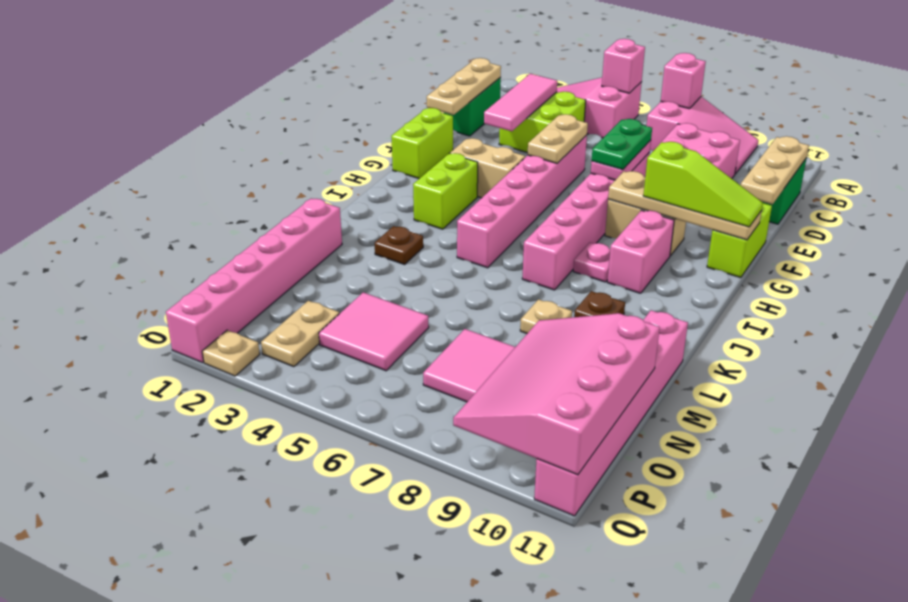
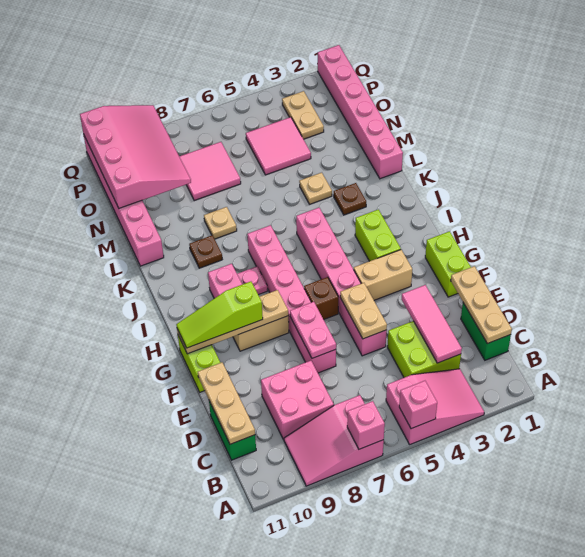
green plate E7:F7 level 3 -> none
none -> brown brick G6 level 1
tan plate Q2 level 1 -> tan plate L4 level 1

